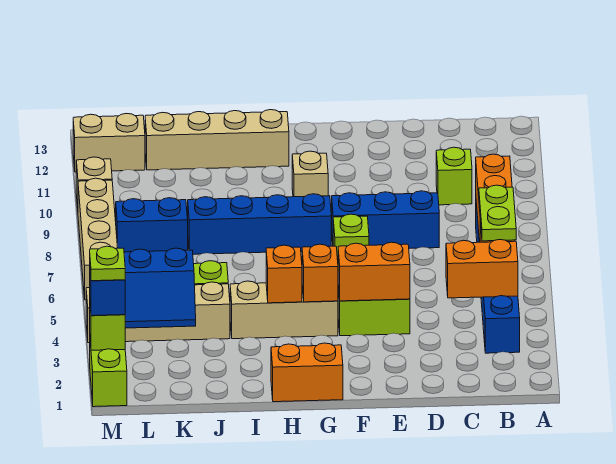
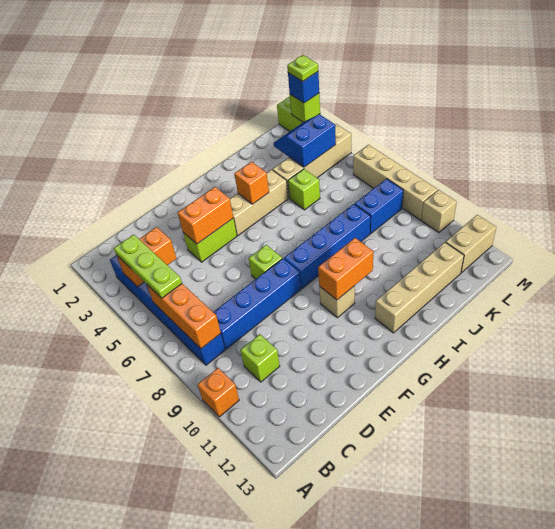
lime plate B5:B6 level 3 -> lime plate B4:B6 level 3
blue brick D8:F8 level 1 -> blue brick C8:F8 level 1
orange brick G1:H1 level 1 -> orange brick G10:H10 level 2
orange brick G4 level 2 -> orange brick A10 level 1

